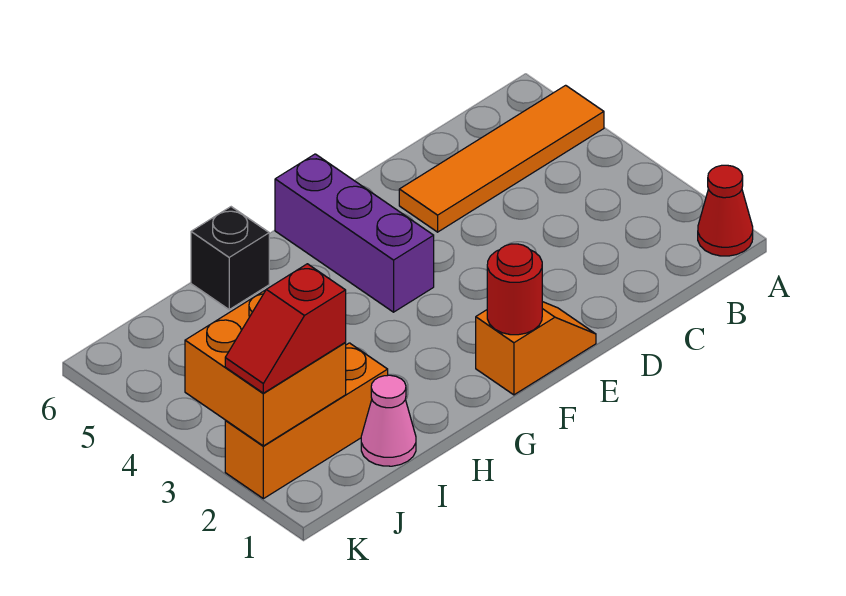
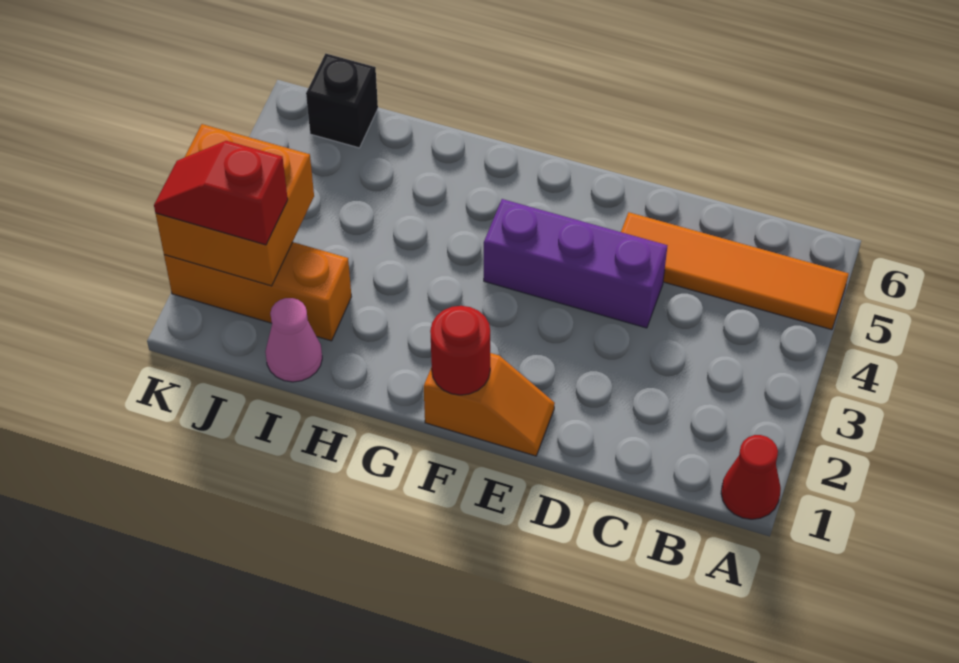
purple brick F4:F6 level 1 -> purple brick D4:F4 level 1
black brick H6 level 1 -> black brick J6 level 1

